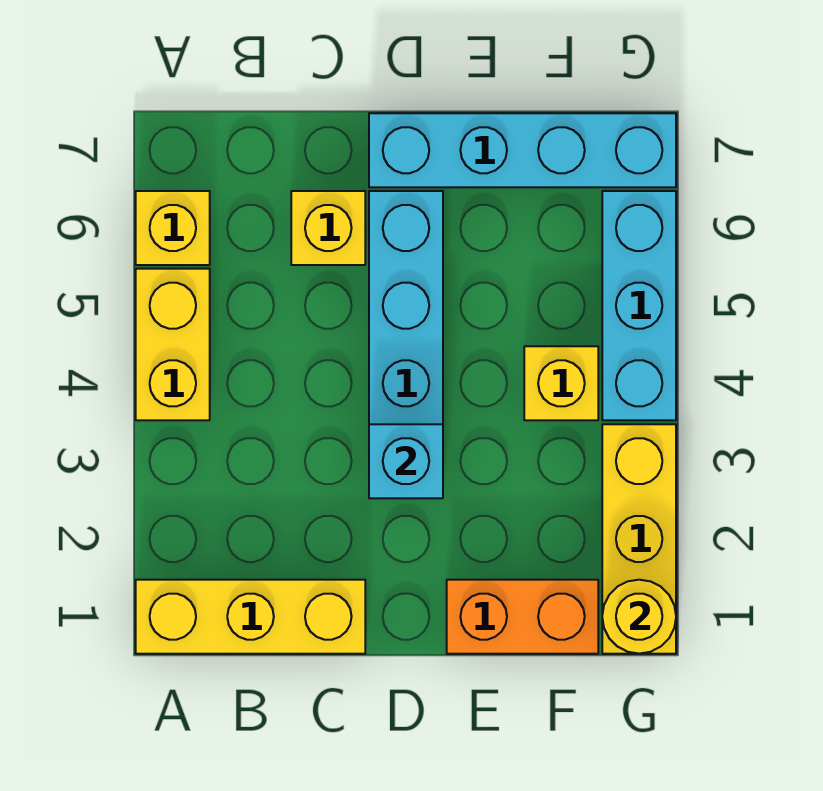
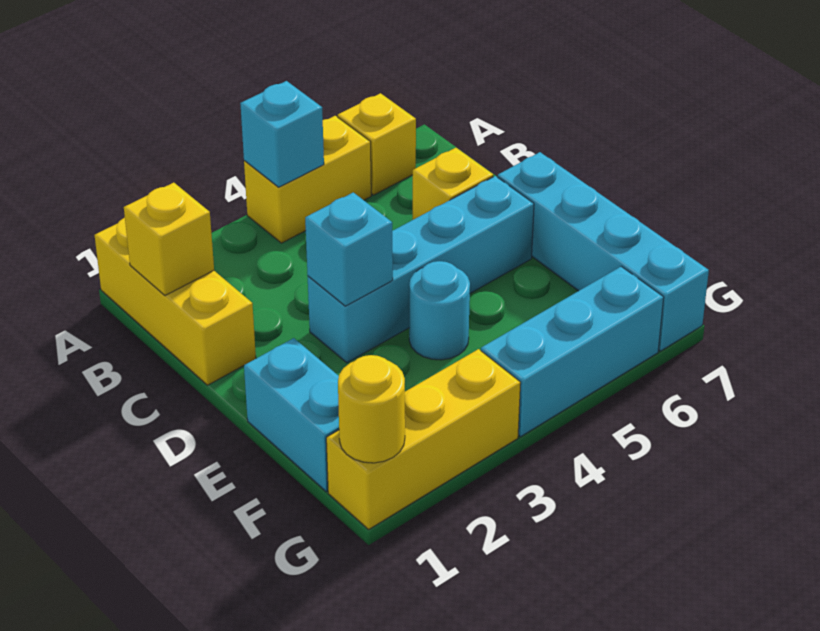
none -> cyan brick A4 level 2
orange brick E1:F1 level 1 -> cyan brick E1:F1 level 1
none -> cyan round brick E4 level 1
yellow brick F4 level 1 -> yellow brick B1 level 2

